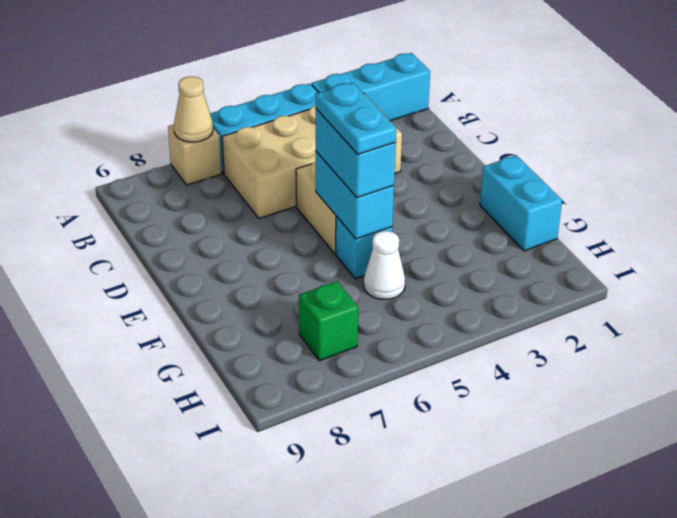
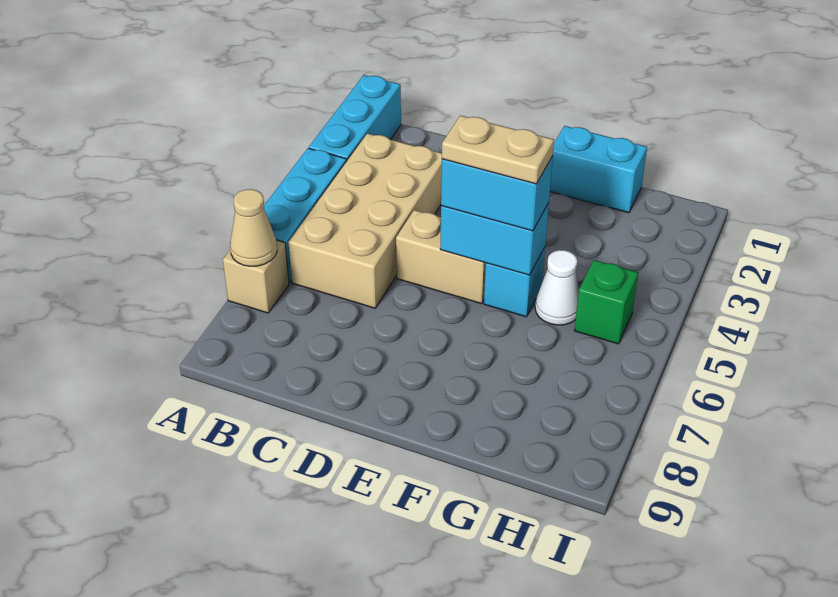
cyan plate E5:F5 level 4 -> tan plate E5:F5 level 4
green brick H7 level 1 -> green brick H5 level 1

